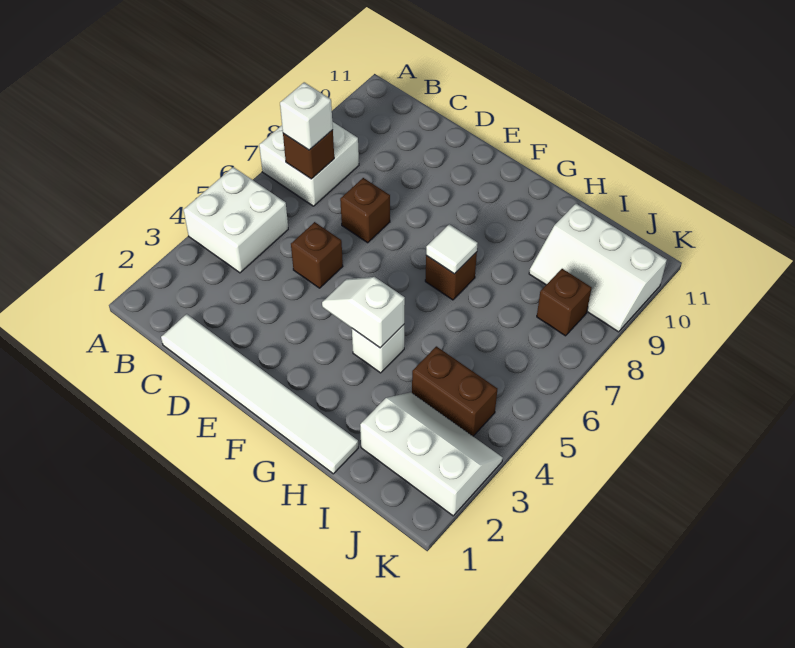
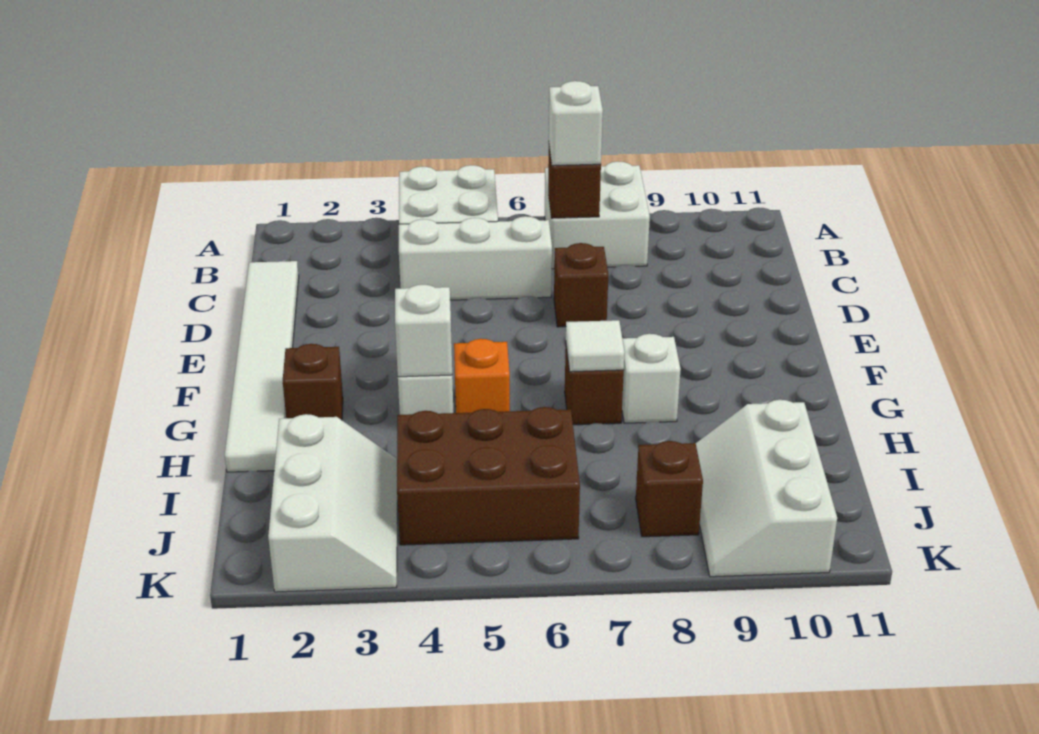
none -> white brick C4:C6 level 1
brown brick D5 level 1 -> brown brick G2 level 1
none -> orange brick G5 level 1
none -> white brick G8 level 1
brown brick I4:J4 level 1 -> brown brick I4:J6 level 1

